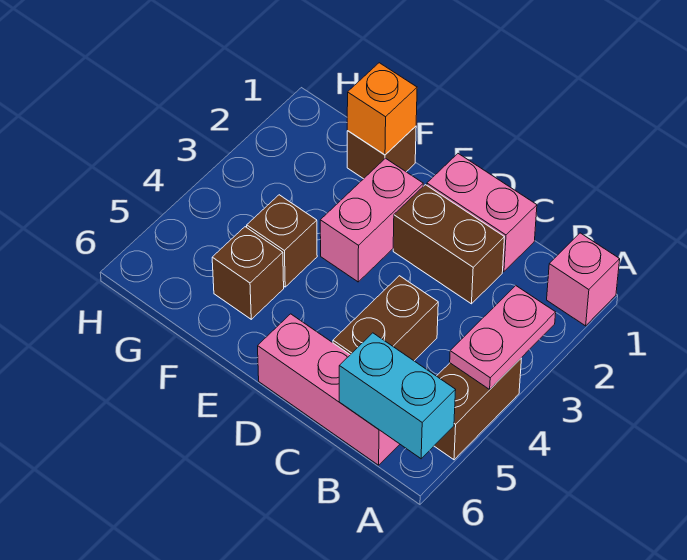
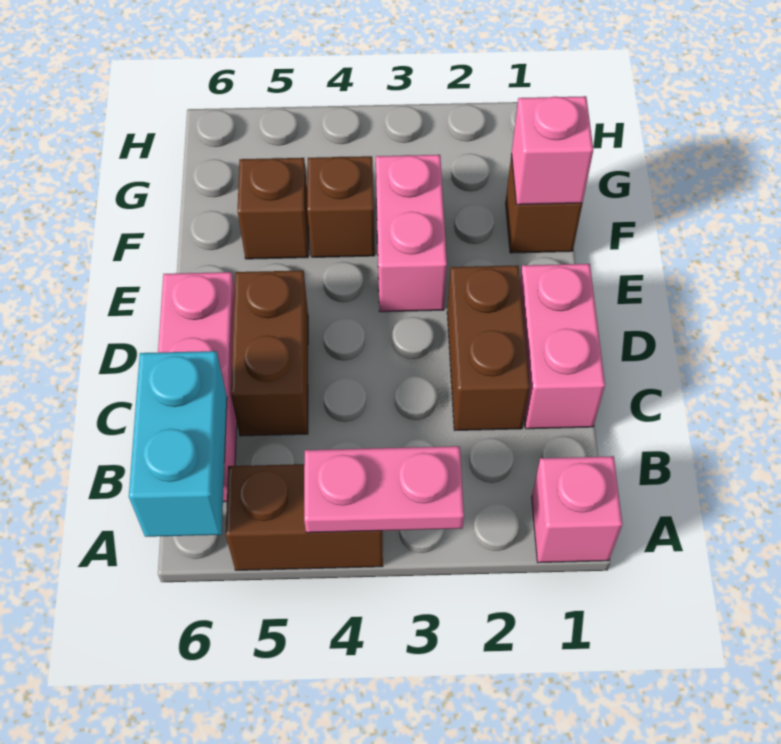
brown brick C4:C5 level 1 -> brown brick C5:D5 level 1
pink brick E2:E3 level 1 -> pink brick E3:F3 level 1
orange brick F1 level 2 -> pink brick F1 level 2

